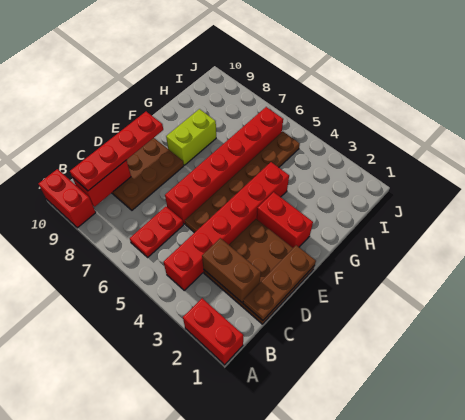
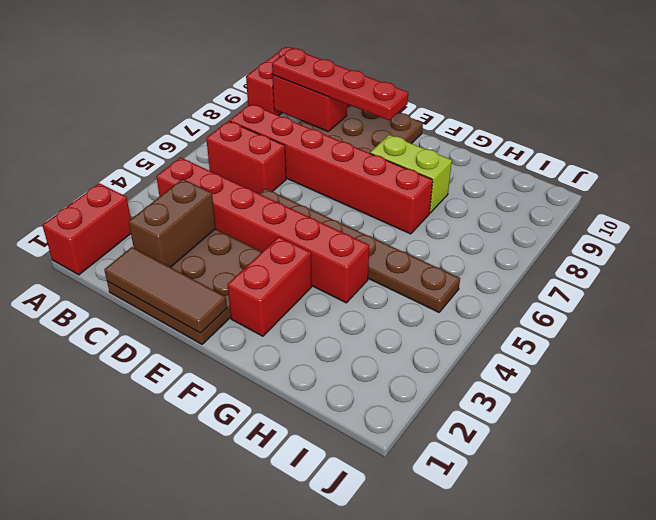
red plate B6:C6 level 1 -> red brick B6:C6 level 1
brown plate C1:E1 level 2 -> brown tile C1:E1 level 2
red brick D6:I6 level 1 -> red brick B7:G7 level 1

